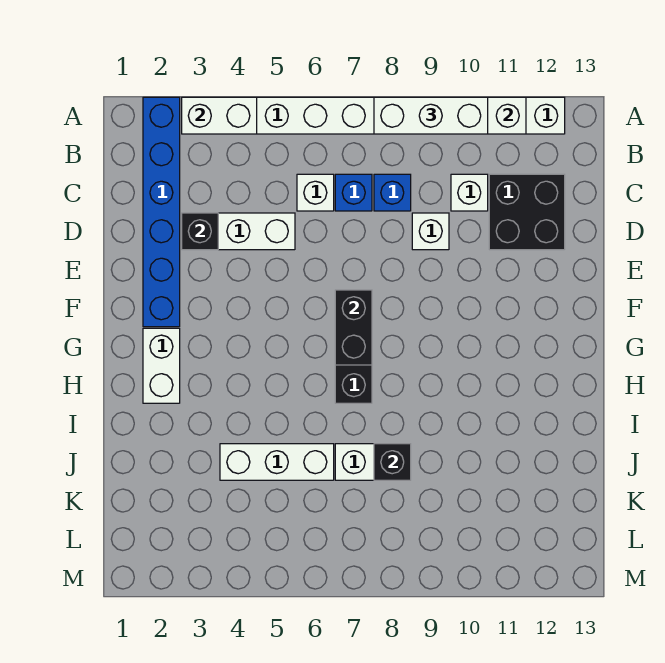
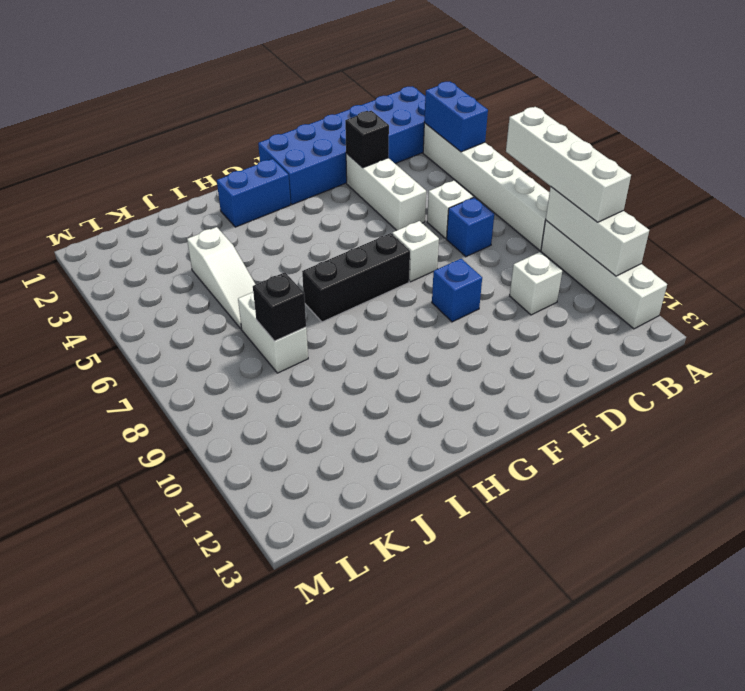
blue brick A2:F2 level 1 -> blue brick A1:F2 level 1
white brick A3:A4 level 2 -> blue brick A3:A4 level 2
white brick A8:A10 level 3 -> white brick A7:A10 level 3
blue brick C8 level 1 -> blue brick E9 level 1
black brick C11:D12 level 1 -> none
white brick D9 level 1 -> white brick E7 level 1
black brick F7:G7 level 2 -> none
white brick G2:H2 level 1 -> blue brick G2:H2 level 1
white brick J4:J6 level 1 -> white slope J4:J6 level 1 top 4

